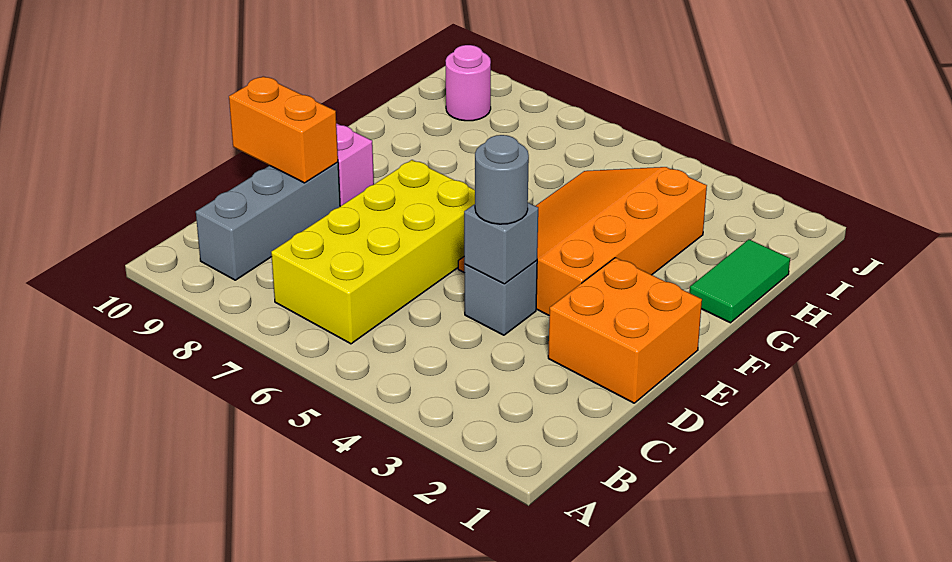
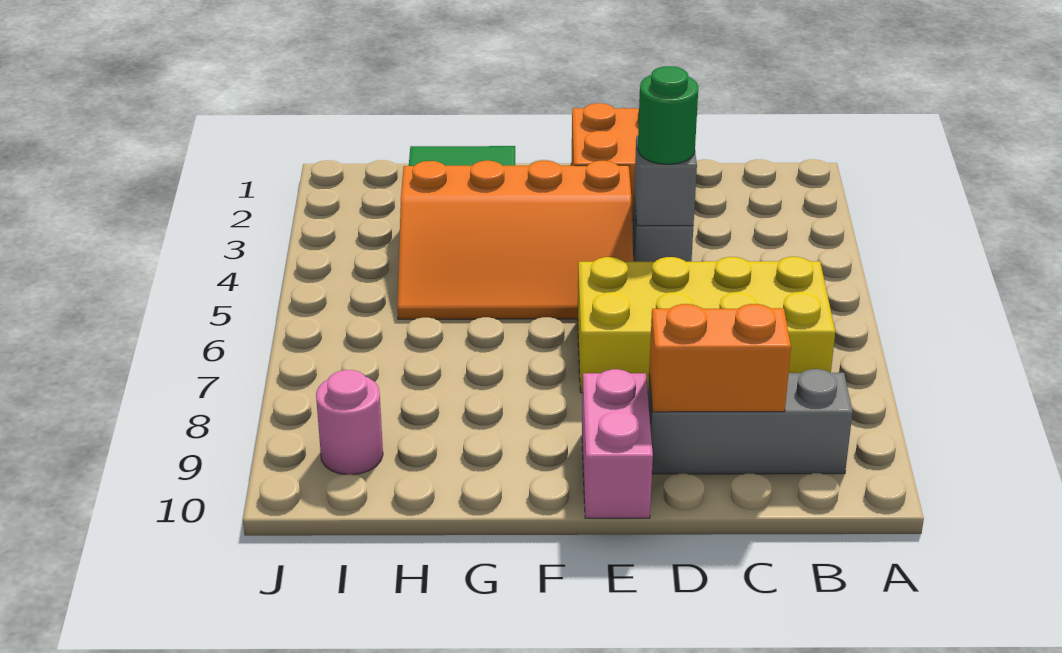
grey round brick D4 level 3 -> green round brick D4 level 3
orange brick D9:D10 level 2 -> orange brick C9:D9 level 2

